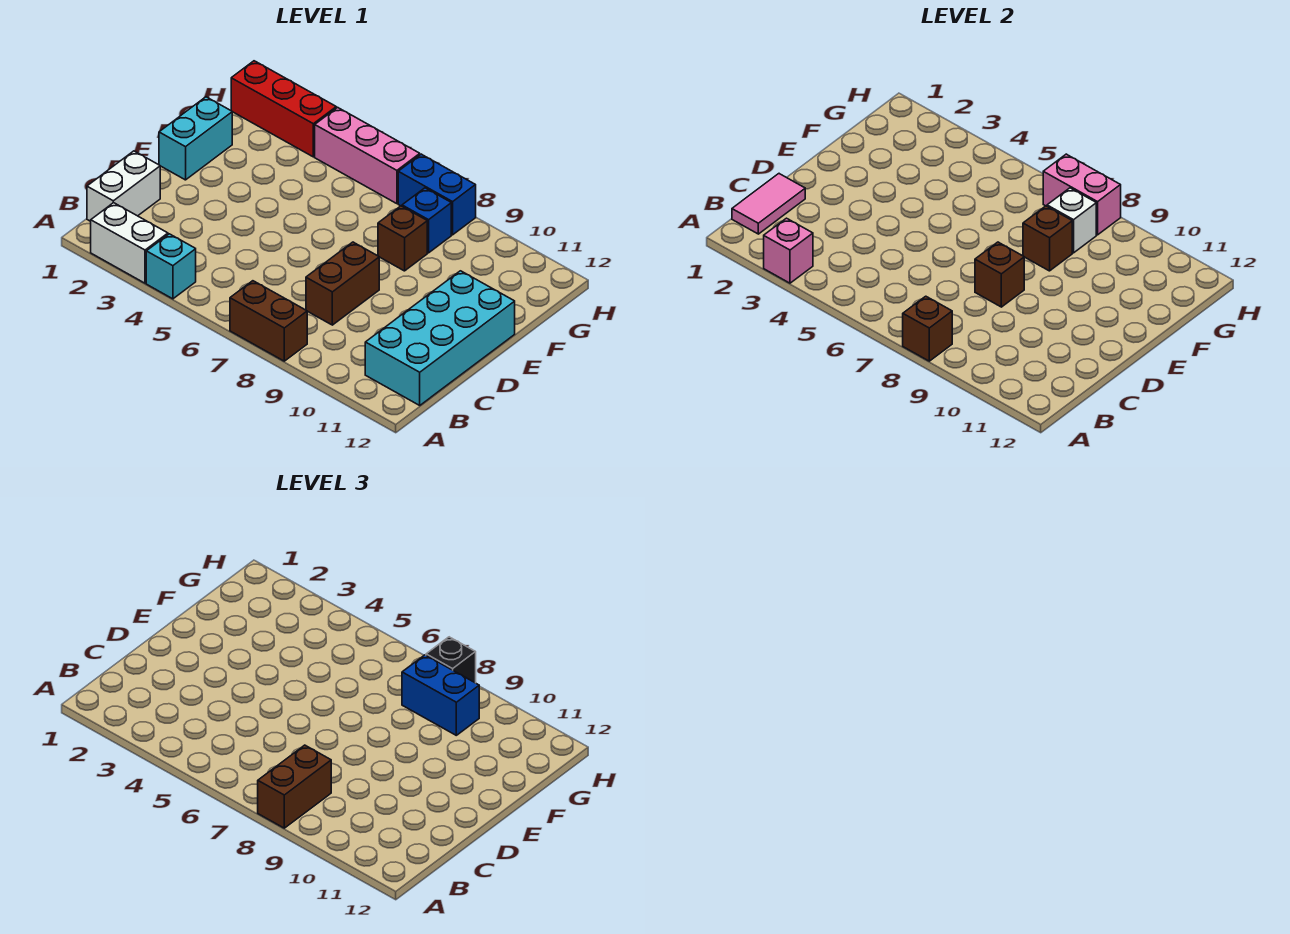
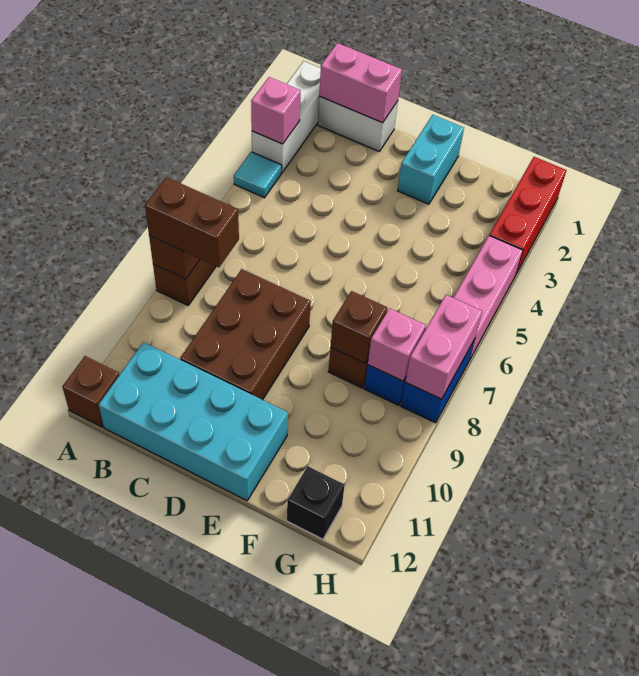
white brick A2:A3 level 1 -> white brick A1:A3 level 1
cyan brick A4 level 1 -> cyan tile A4 level 1
pink tile B1:C1 level 2 -> pink brick B1:C1 level 2
brown brick C8:D8 level 1 -> brown brick C8:D10 level 1
brown brick D8 level 2 -> brown brick A12 level 1
cyan brick E1:F1 level 1 -> cyan brick E1:E2 level 1
white brick G8 level 2 -> pink brick G8 level 2
blue brick G8:G9 level 3 -> none
black brick H8 level 3 -> black brick G12 level 1

